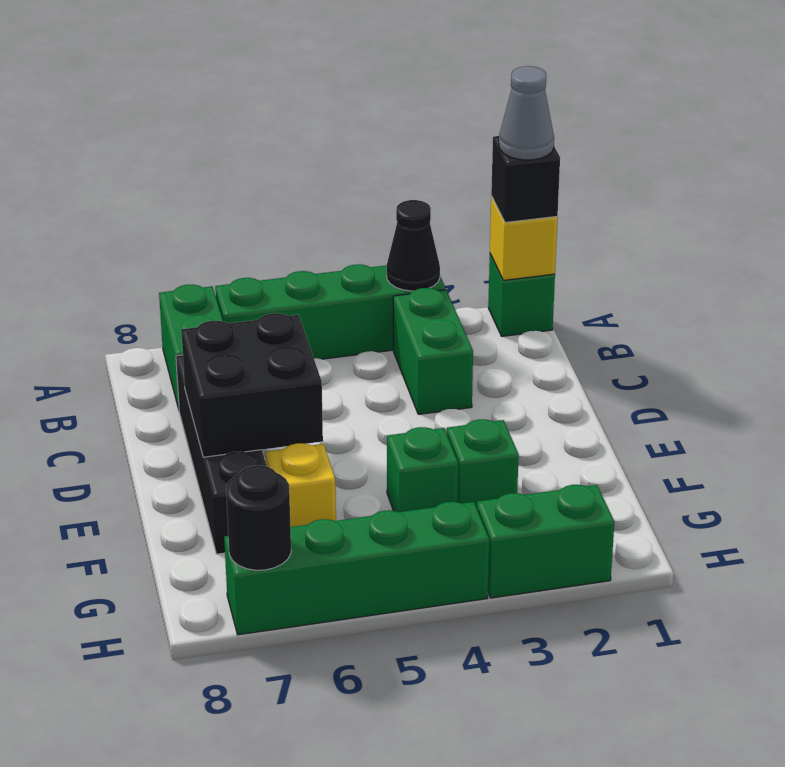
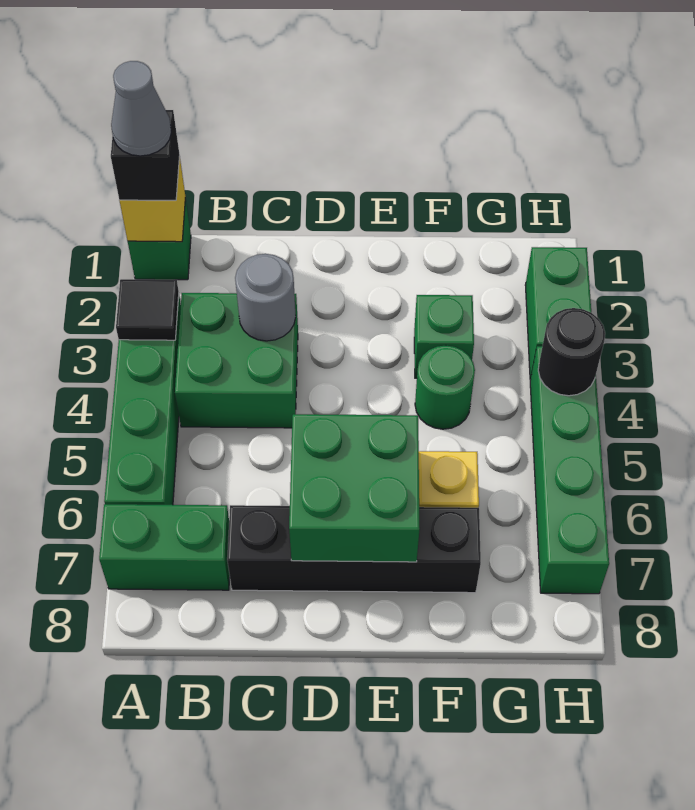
black cone A3 level 2 -> black tile A3 level 2
green brick B3:C3 level 1 -> green brick B3:C4 level 1
none -> grey round brick C3 level 2
black brick D6:E7 level 2 -> green brick D6:E7 level 2
green brick F4 level 1 -> green round brick F4 level 1
black round brick H7 level 2 -> black round brick H4 level 2

